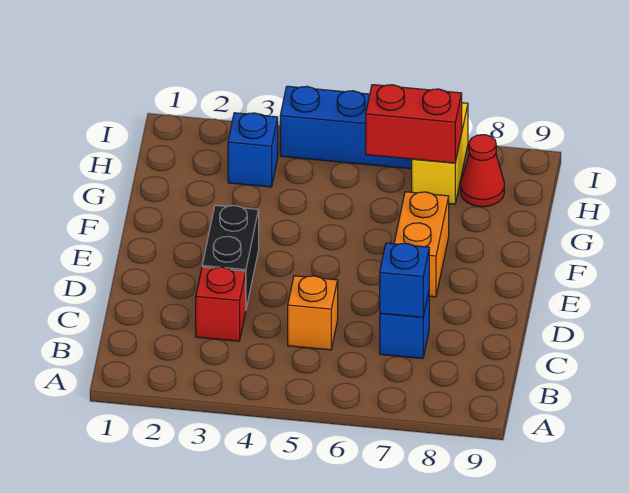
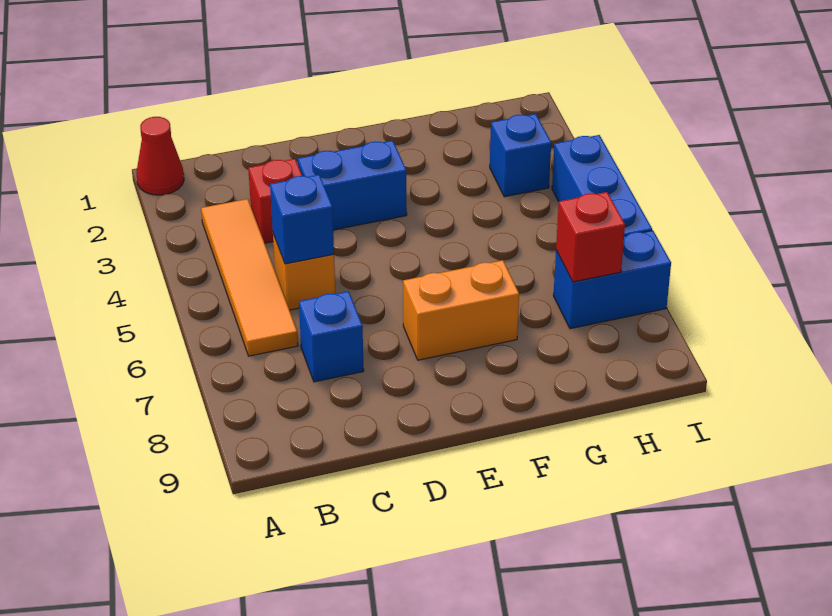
none -> orange tile B3:B6 level 1
blue brick C7 level 2 -> blue brick C5 level 2
black brick D3:E3 level 1 -> blue brick D3:E3 level 1
red brick H6:H7 level 2 -> red brick H7 level 2
yellow brick H7:I7 level 1 -> blue brick H7:I7 level 1
red cone H8 level 1 -> red cone A1 level 1

